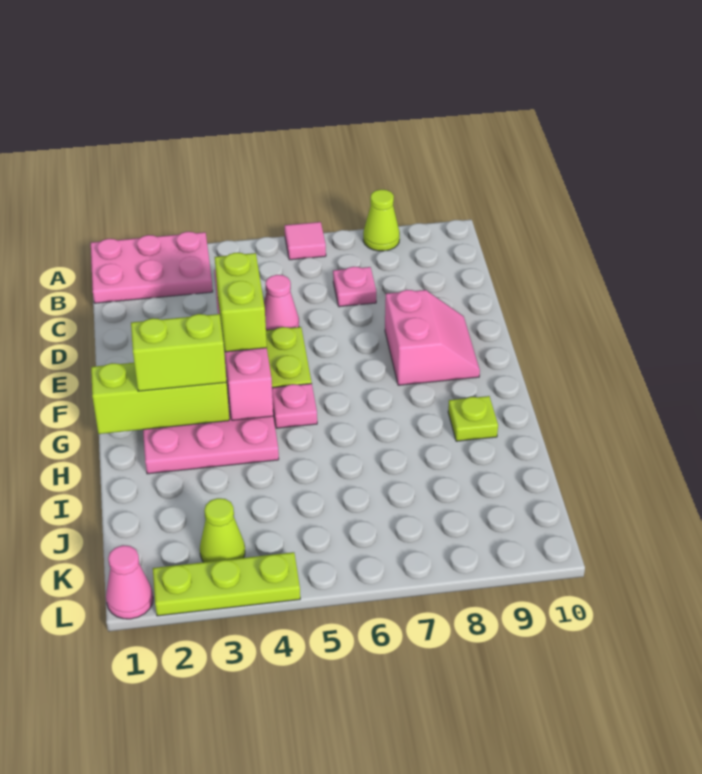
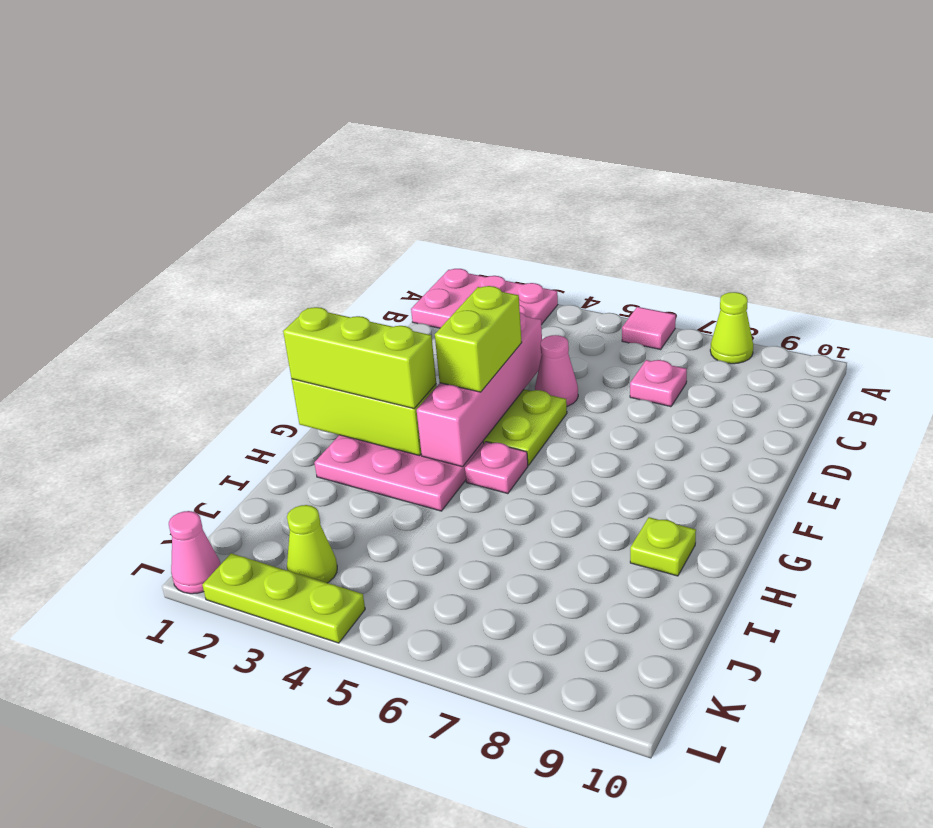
pink slope E8:F9 level 1 top 8 -> none
lime brick G2:G3 level 3 -> lime brick G1:G3 level 3

